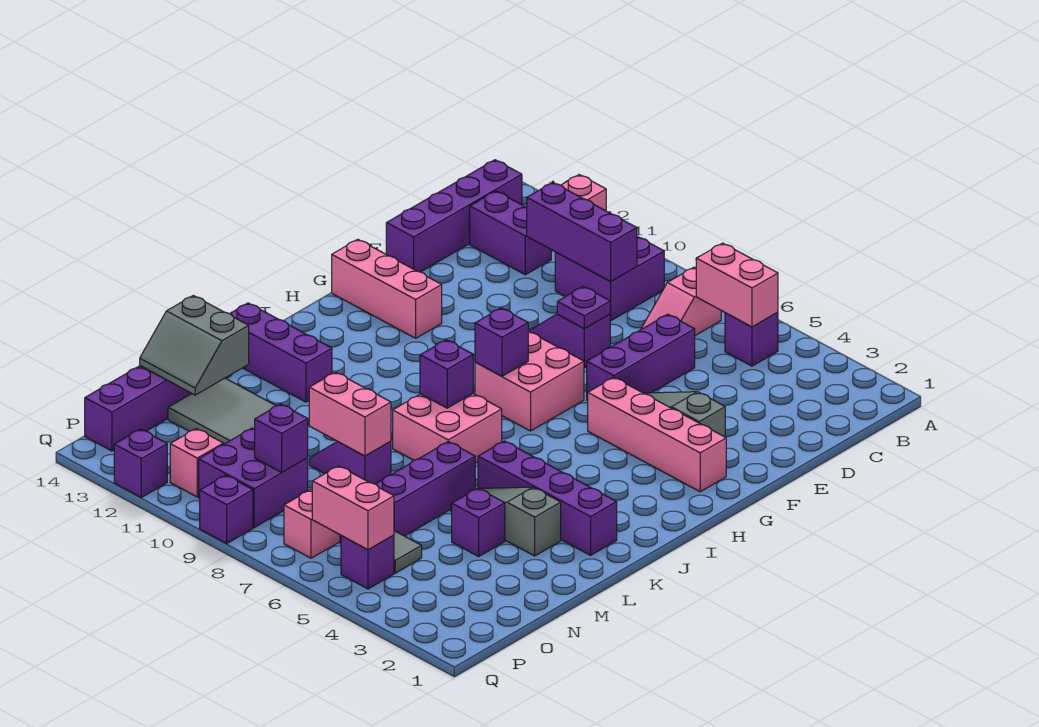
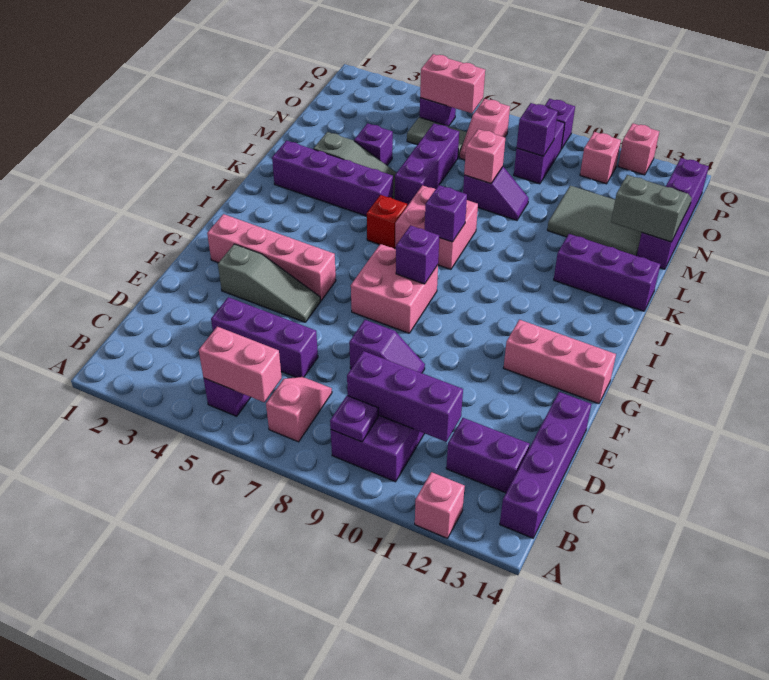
purple brick D6:F6 level 1 -> purple brick D4:D6 level 1
purple plate E8 level 2 -> purple plate B9 level 2
none -> red brick J6 level 1
pink brick M8:M9 level 2 -> pink brick M8 level 2
purple brick O9:P10 level 1 -> purple brick O9:P9 level 1
purple brick Q12 level 1 -> pink brick Q12 level 1

